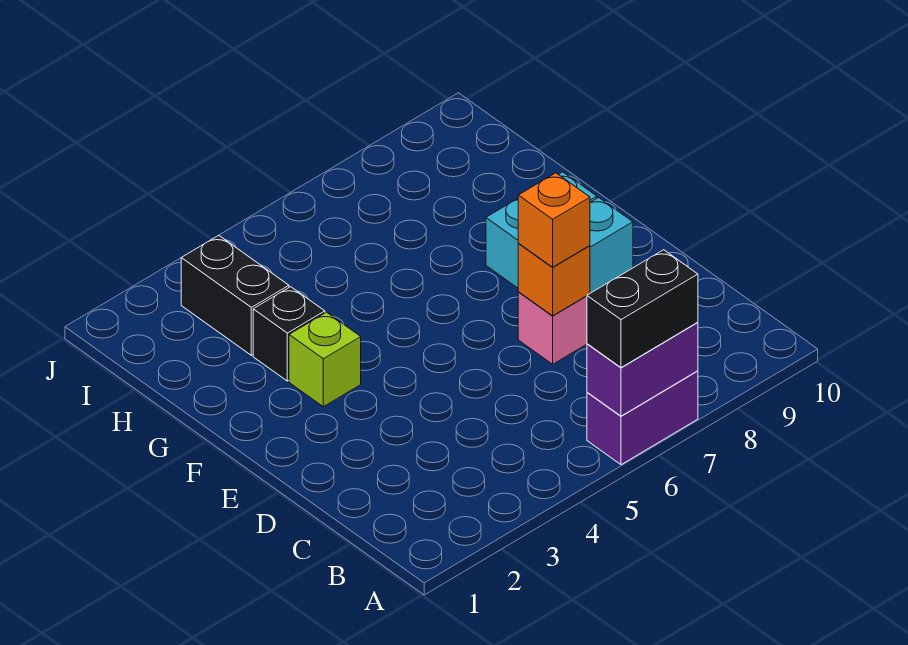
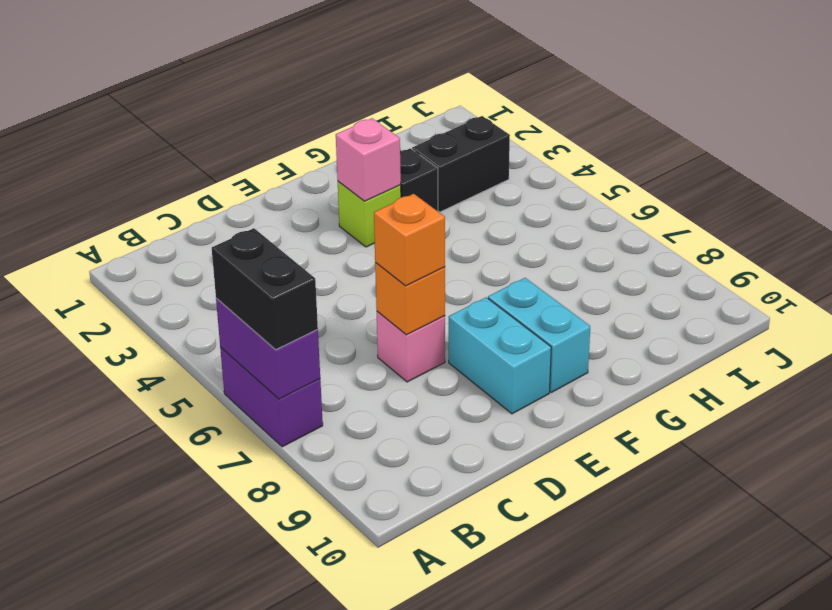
none -> pink brick F3 level 2

